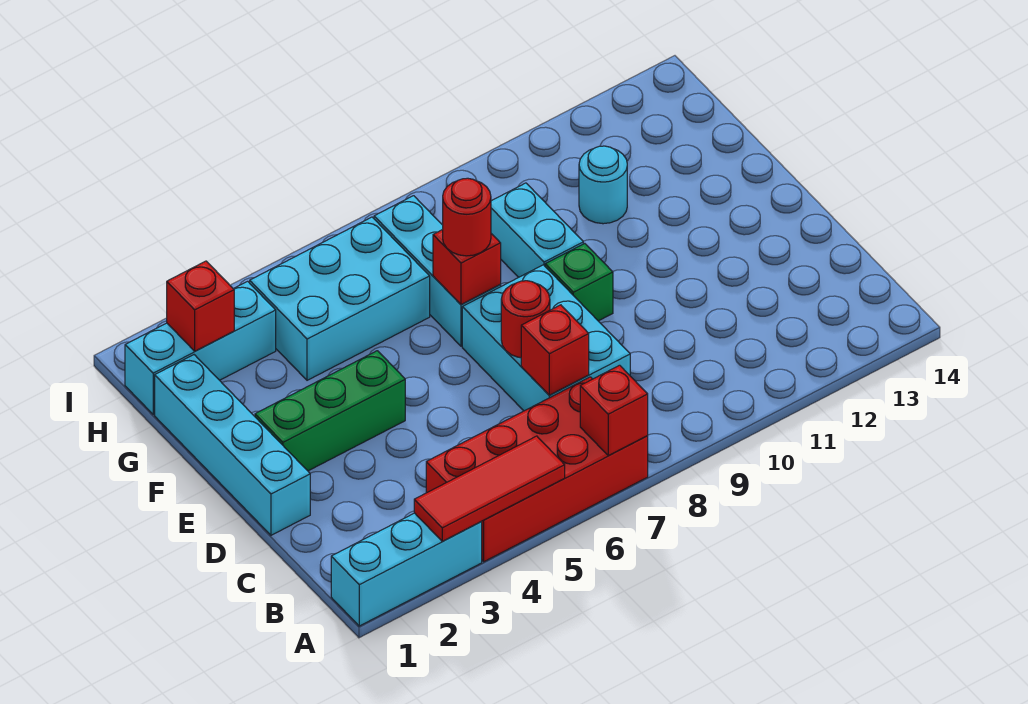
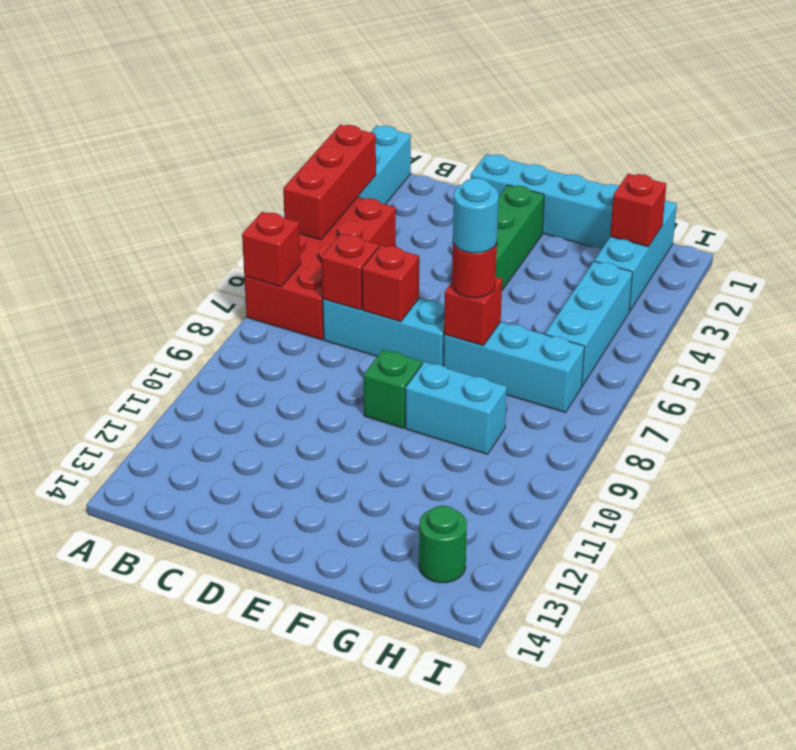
red tile A3:A5 level 2 -> red brick A3:A5 level 2
cyan brick C7:E8 level 1 -> cyan brick C7:E7 level 1
red round brick D7 level 2 -> red brick D7 level 2
cyan brick G4:H6 level 1 -> cyan brick H4:H6 level 1
cyan round brick G11 level 1 -> cyan round brick F7 level 4
none -> green round brick H13 level 1

